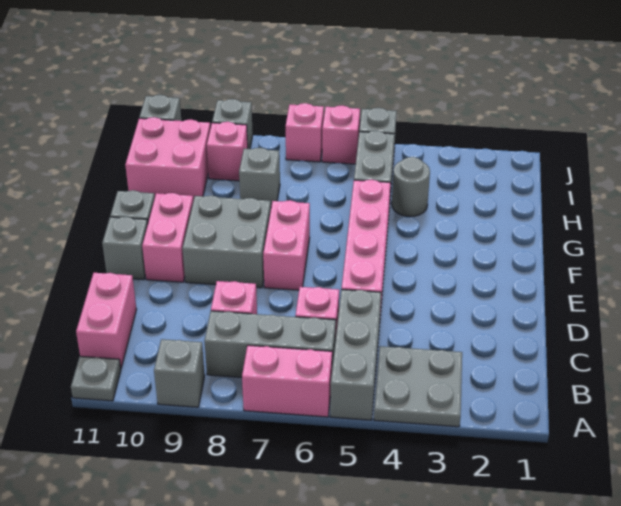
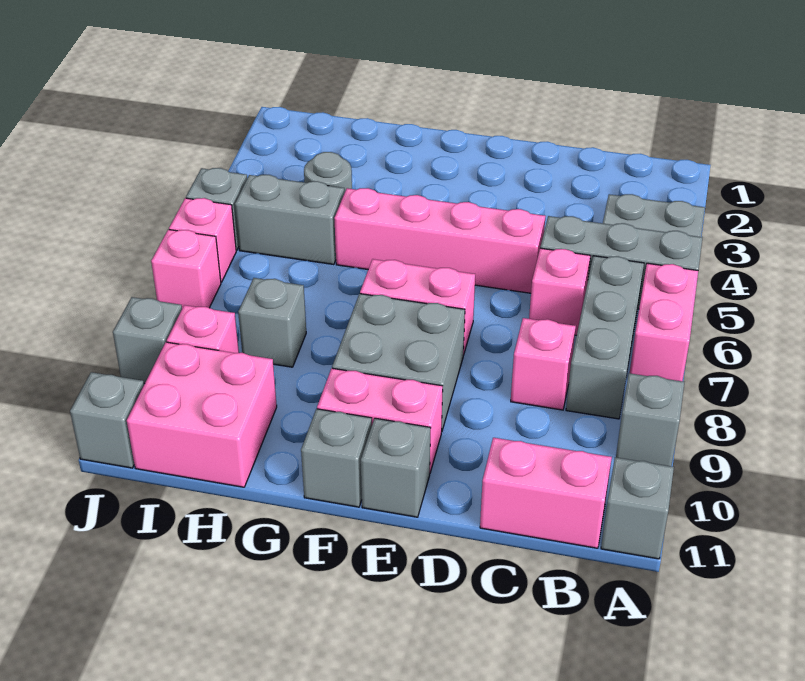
grey plate A11 level 1 -> grey brick A11 level 1

